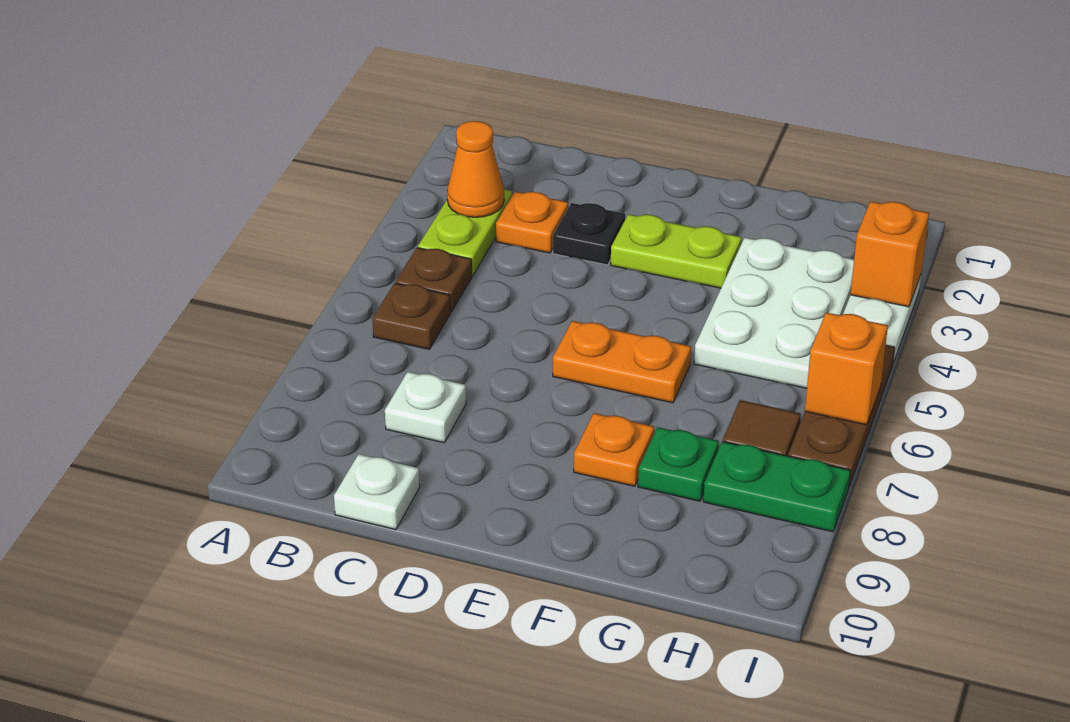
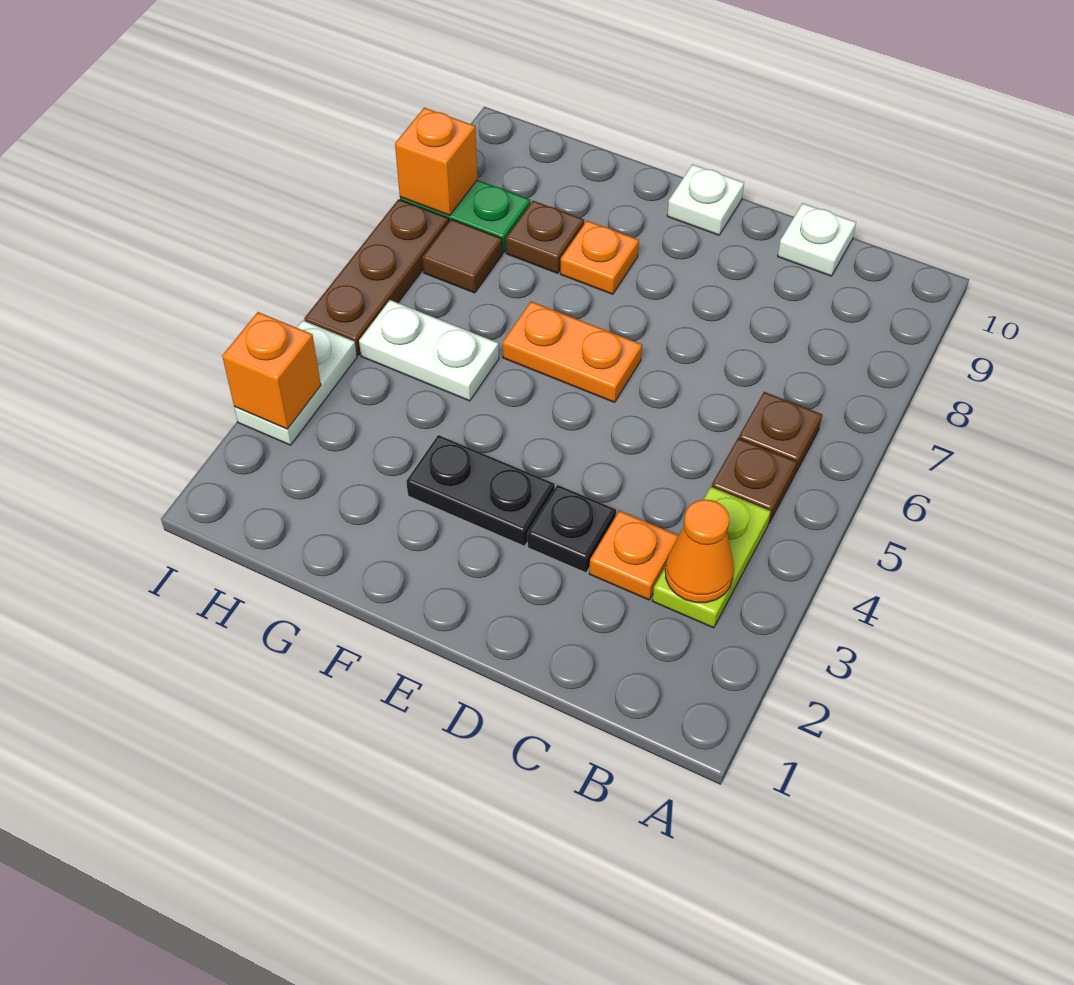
white plate C8 level 1 -> white plate E10 level 1
lime plate E3:F3 level 1 -> black plate E3:F3 level 1
white plate G3:H5 level 1 -> white plate G5:H5 level 1
green plate G8 level 1 -> brown plate G8 level 1
orange brick I6 level 2 -> orange brick I8 level 2

